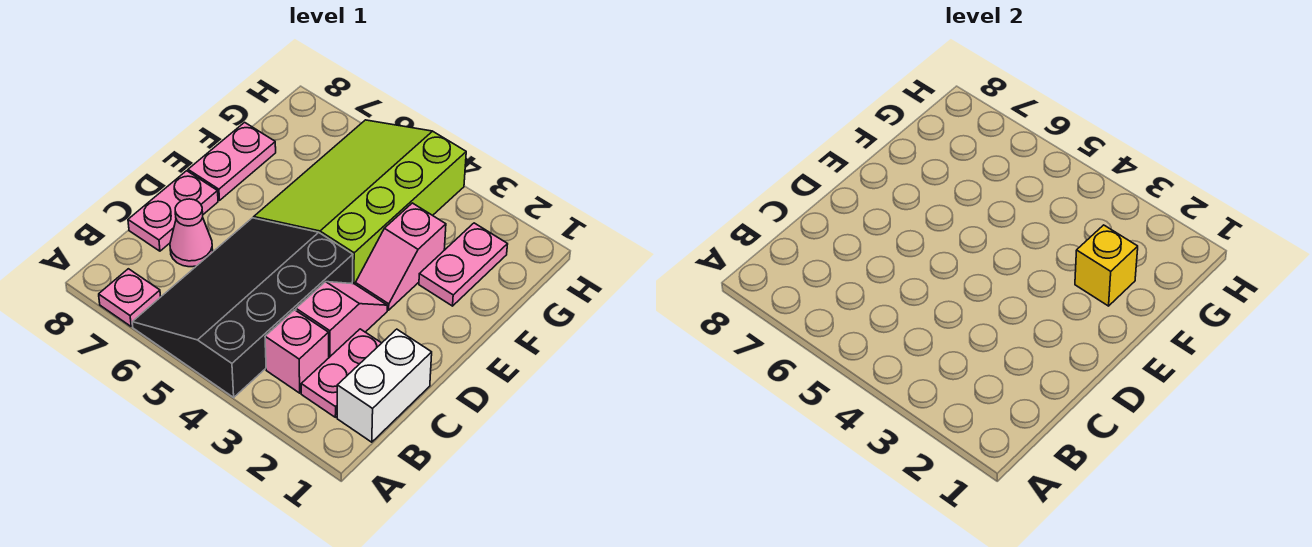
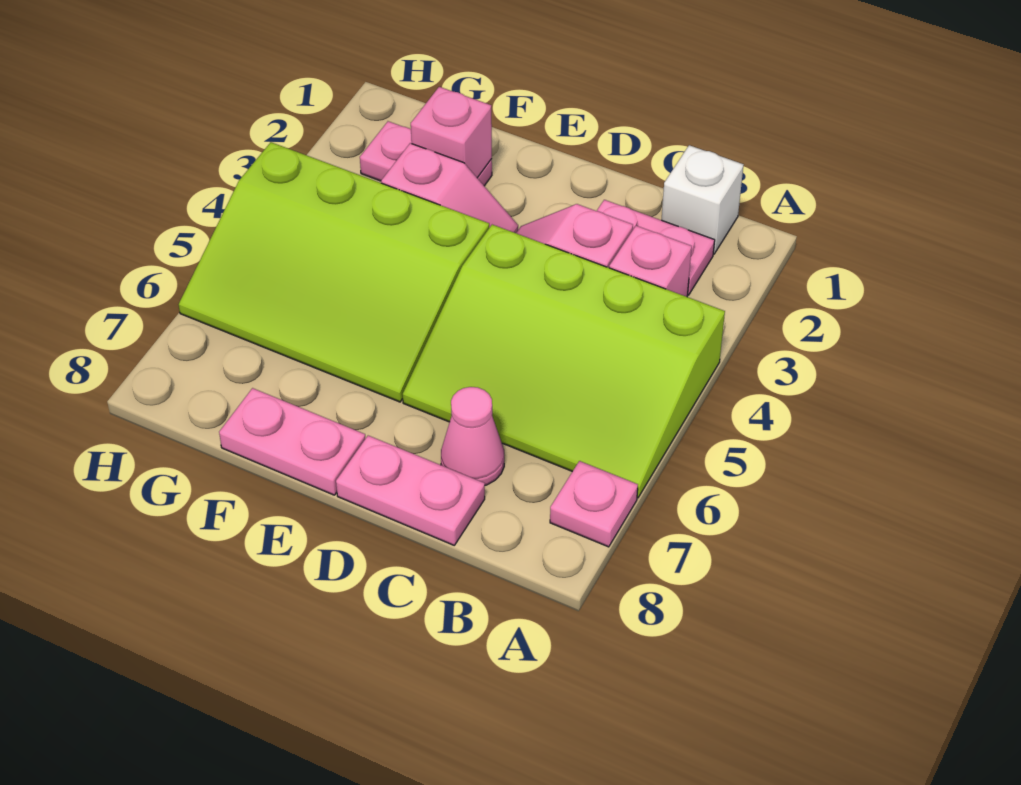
black slope A4:D6 level 1 top 4 -> lime slope A4:D6 level 1 top 4
white brick B1:C1 level 1 -> white brick B1 level 1
yellow brick F2 level 2 -> pink brick F2 level 2

